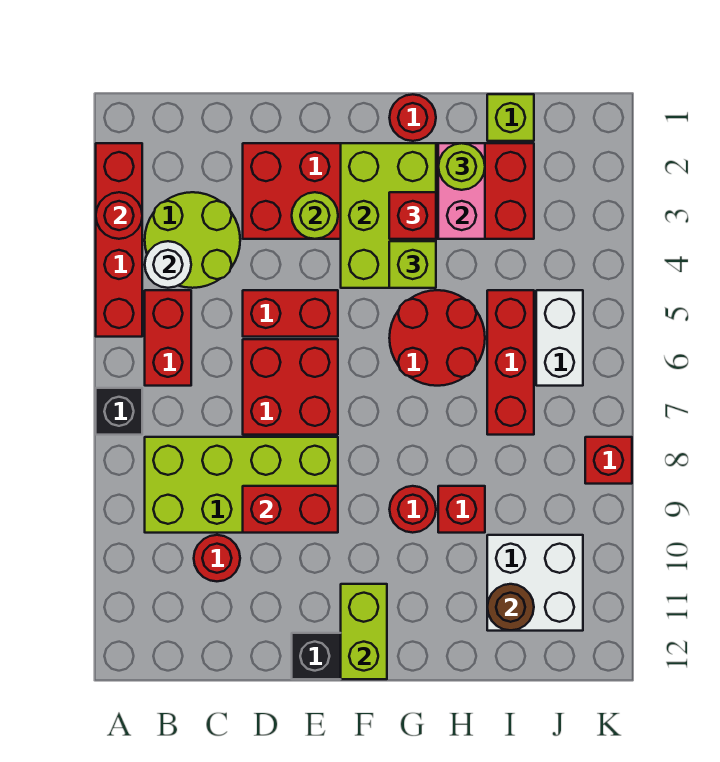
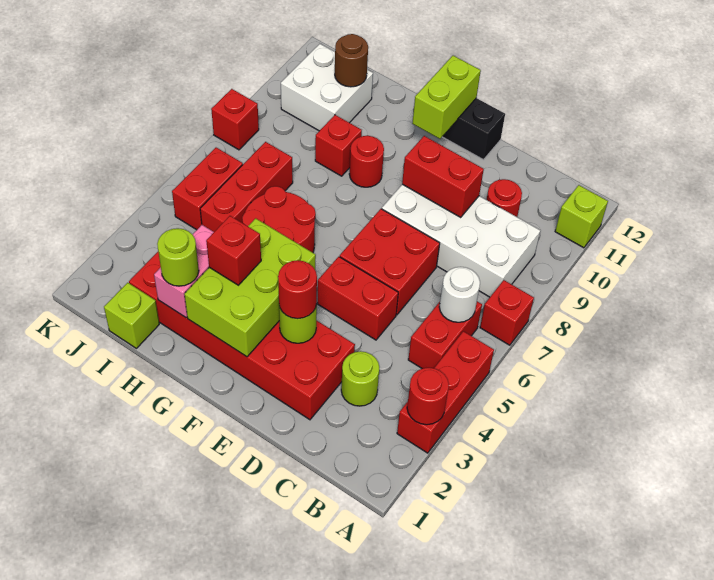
red brick A2:A5 level 1 -> red brick A3:A5 level 1
black brick A7 level 1 -> red brick A7 level 1
lime round brick B3:C4 level 1 -> lime round brick C3 level 1
white round brick B4 level 2 -> white round brick B6 level 2
lime brick B8:E9 level 1 -> white brick B8:E9 level 1
red round brick G1 level 1 -> red round brick E3 level 3
lime brick G4 level 3 -> lime brick A11 level 1
white brick J5:J6 level 1 -> red brick J5:J6 level 1

